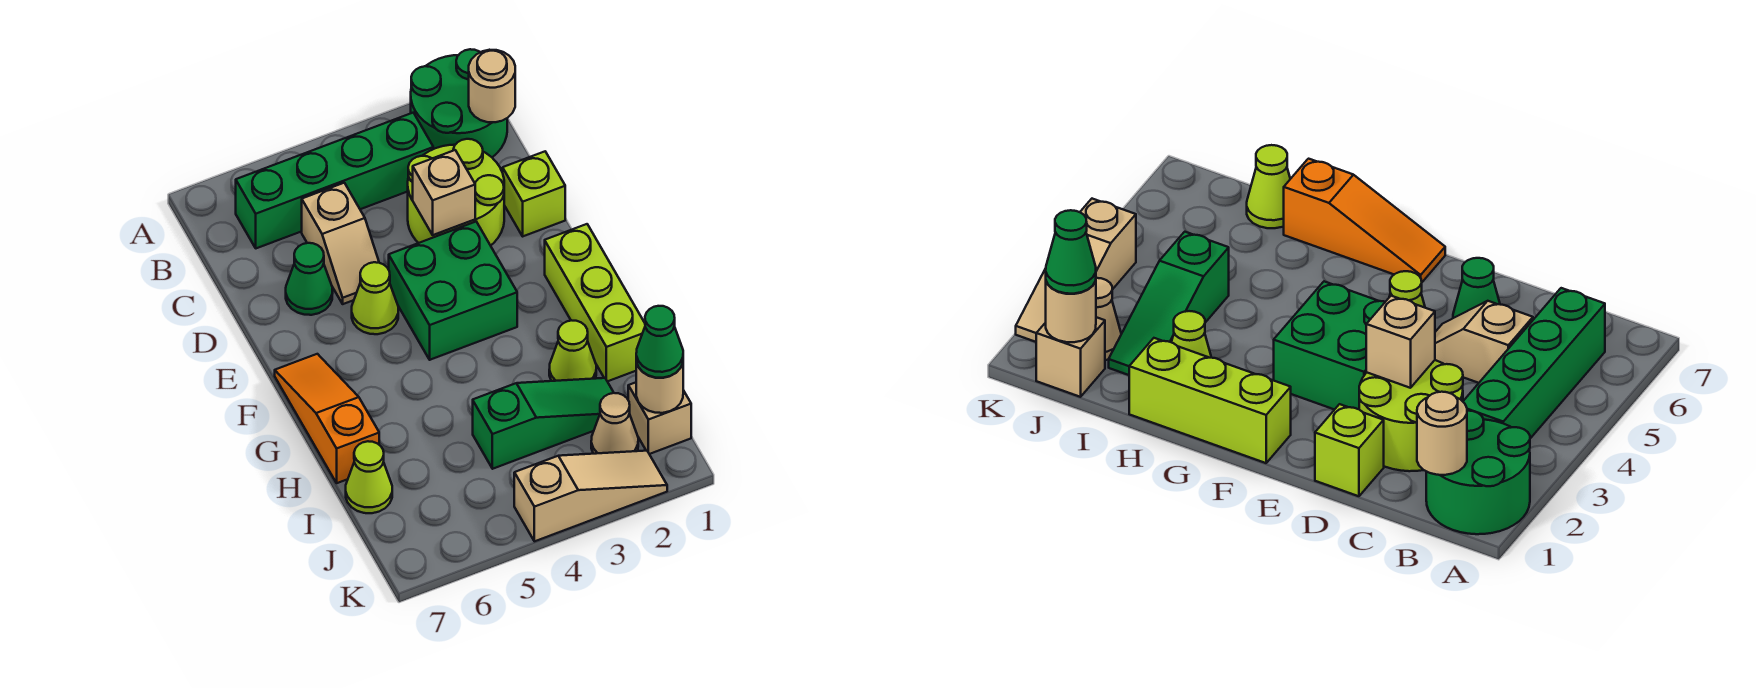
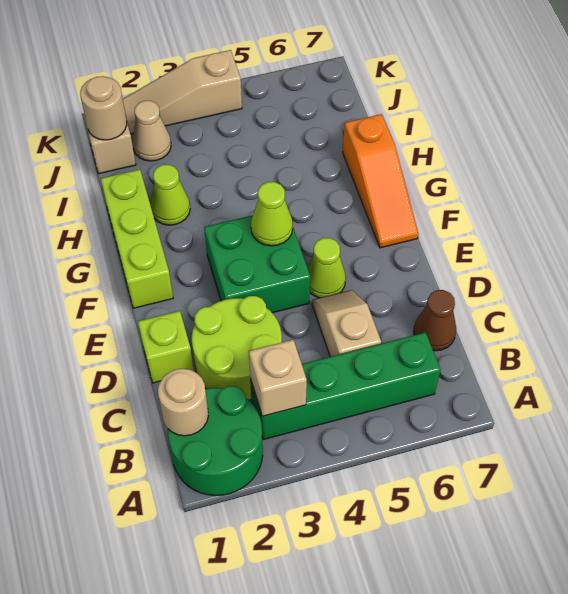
none -> brown cone C7 level 1
tan brick D3 level 2 -> tan brick B3 level 2
green cone D6 level 1 -> none
green slope I2:I4 level 1 top 4 -> none
lime cone I7 level 1 -> lime cone F4 level 2
green cone J1 level 3 -> none

